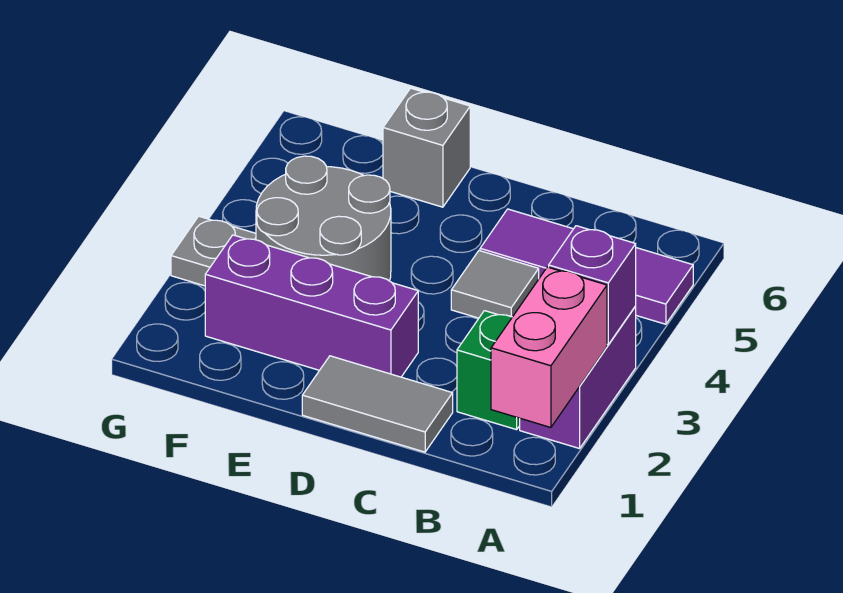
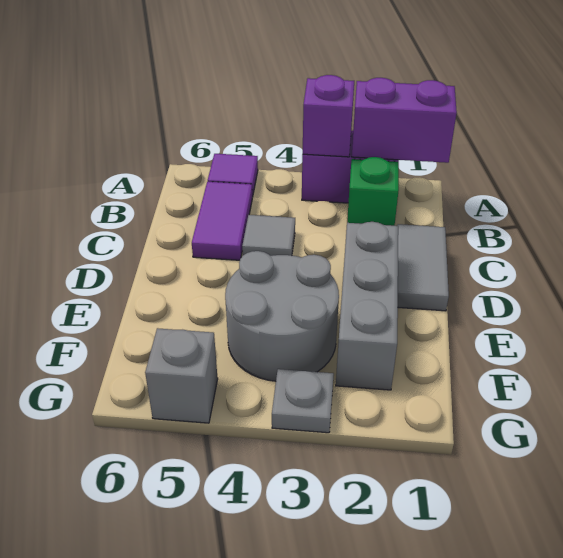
pink brick A1:A2 level 2 -> purple brick A1:A2 level 2
purple brick D2:F2 level 1 -> grey brick D2:F2 level 1
grey brick E6 level 1 -> grey brick G5 level 1

